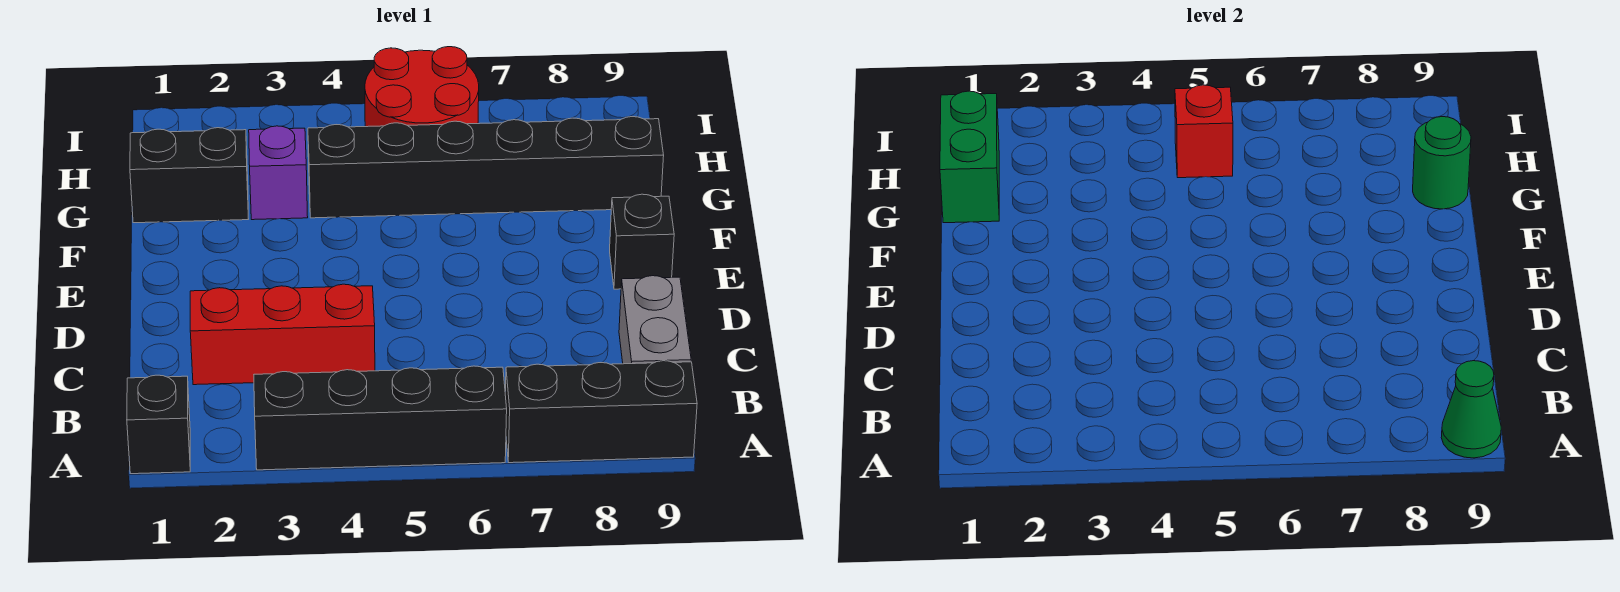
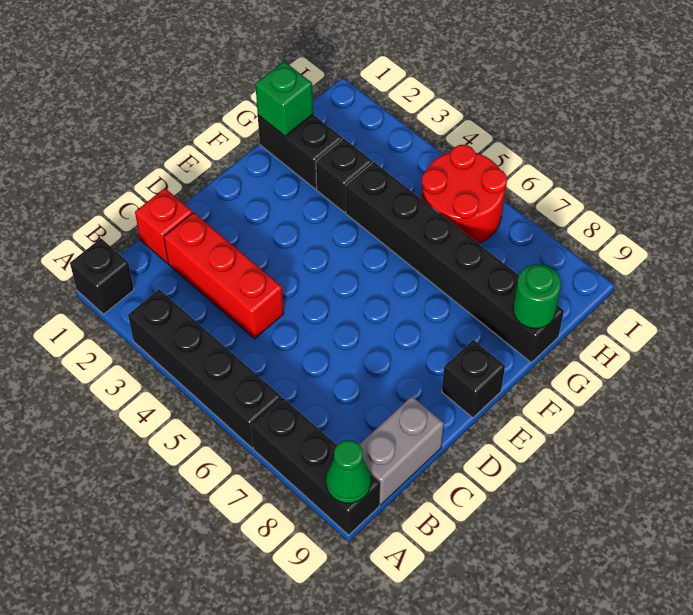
green brick G1:H1 level 2 -> green brick G1 level 2
purple brick G3 level 1 -> black brick G3 level 1
red brick H5 level 2 -> red brick C1 level 1

